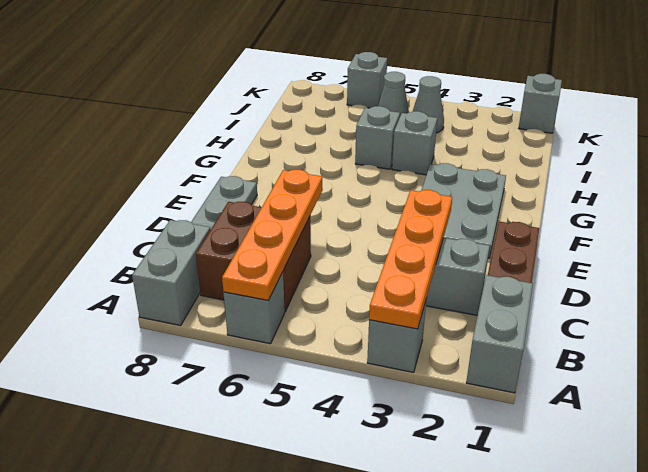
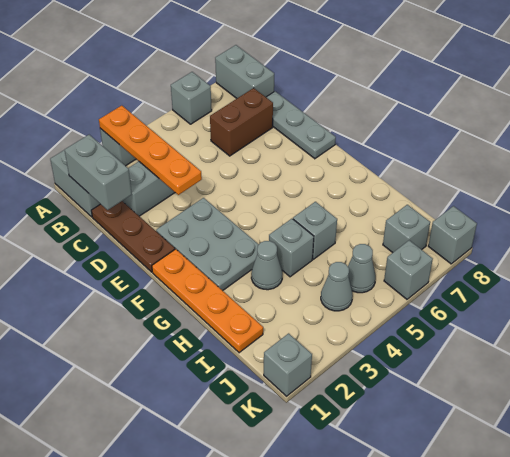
orange plate A6:D6 level 2 -> orange plate F1:I1 level 1
none -> grey brick B1:C1 level 2
brown brick B6:C7 level 1 -> brown brick C6:C7 level 1
none -> grey cone H3 level 1
none -> grey brick J7 level 1
none -> grey brick K8 level 1

